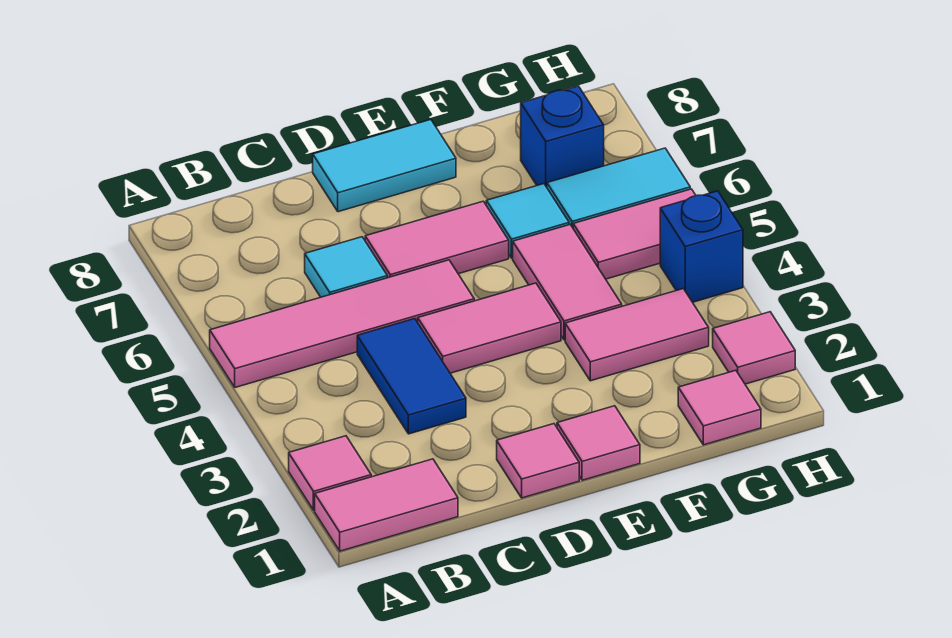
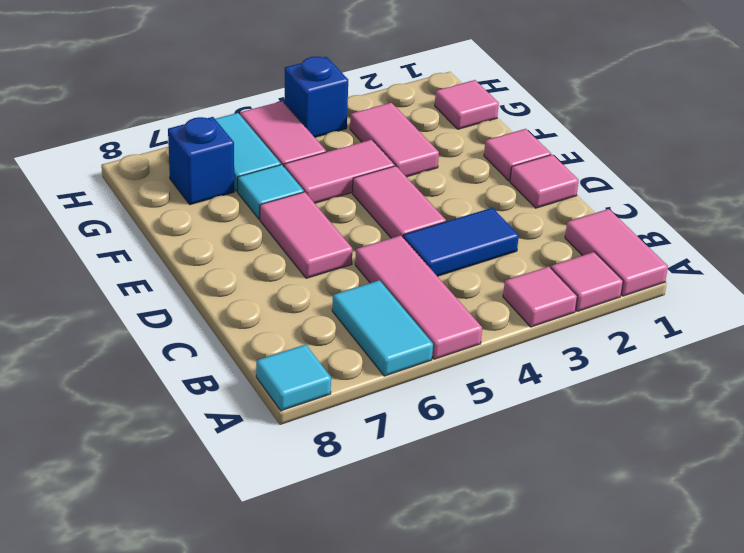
pink tile A5:D5 level 1 -> pink tile A5:C5 level 1
cyan tile C6 level 1 -> cyan tile A8 level 1
cyan tile D8:E8 level 1 -> cyan tile A6:B6 level 1
pink tile H2 level 1 -> pink tile A3 level 1

